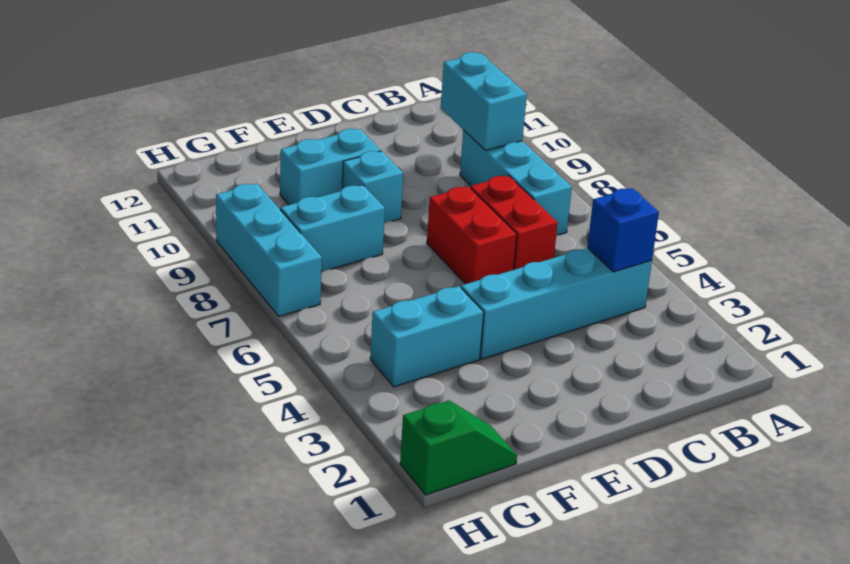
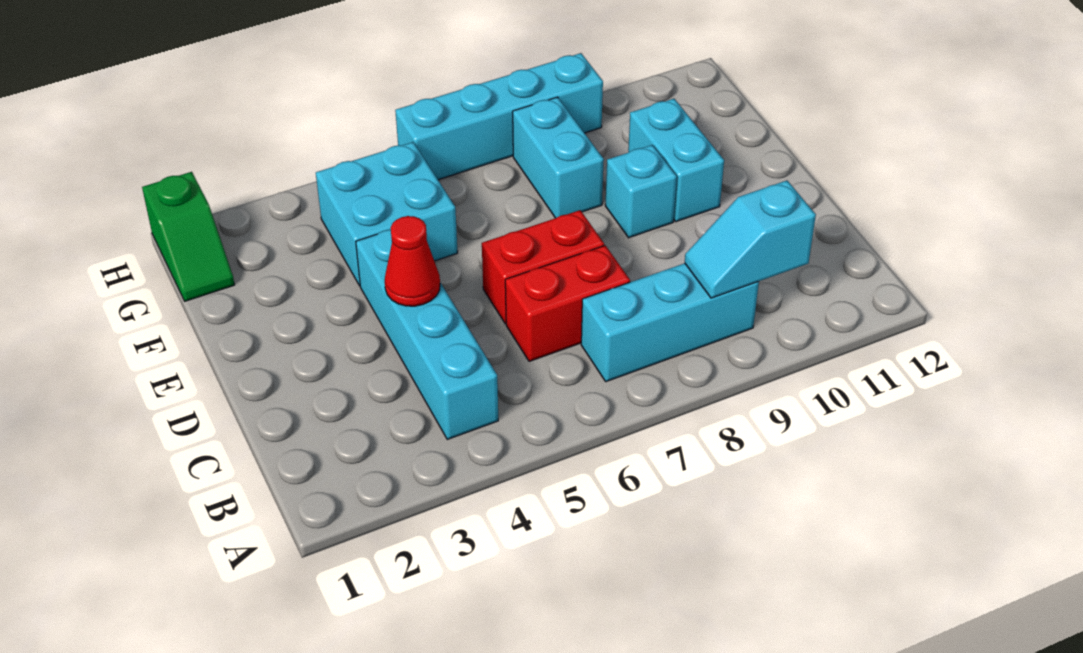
blue brick B4 level 2 -> none
cyan brick B9:B10 level 2 -> cyan slope B9:B10 level 2 top 10
none -> red cone D4 level 2
cyan brick F4:G4 level 1 -> cyan brick F4:G5 level 1
cyan brick H7:H9 level 1 -> cyan brick H6:H9 level 1

